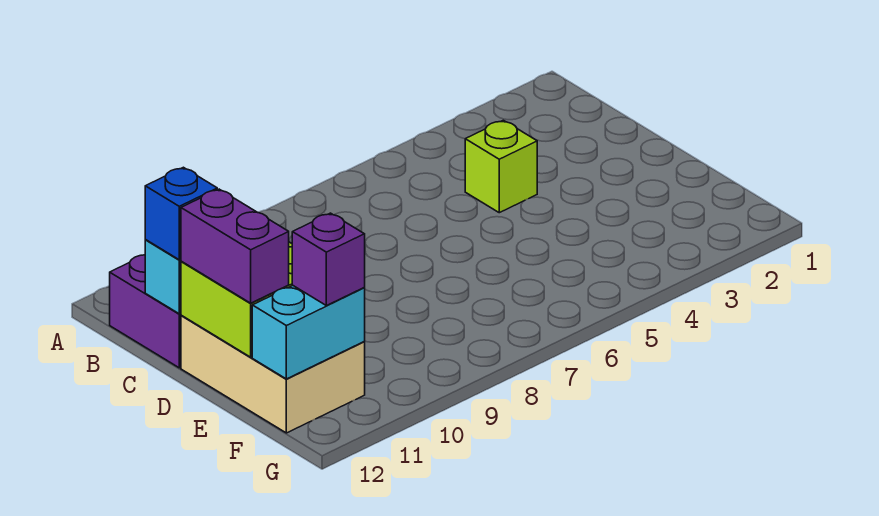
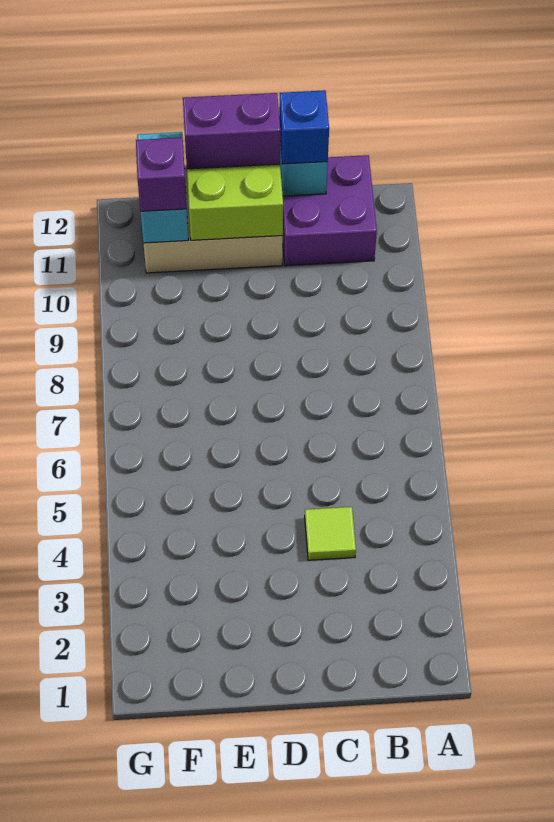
lime brick C4 level 1 -> lime tile C4 level 1

